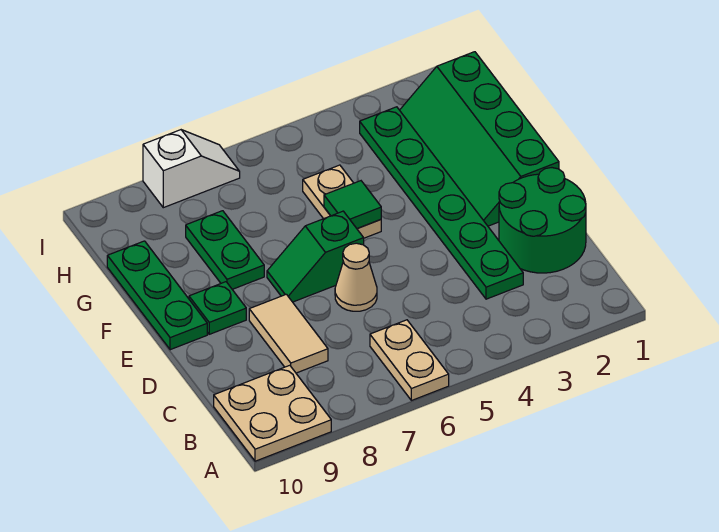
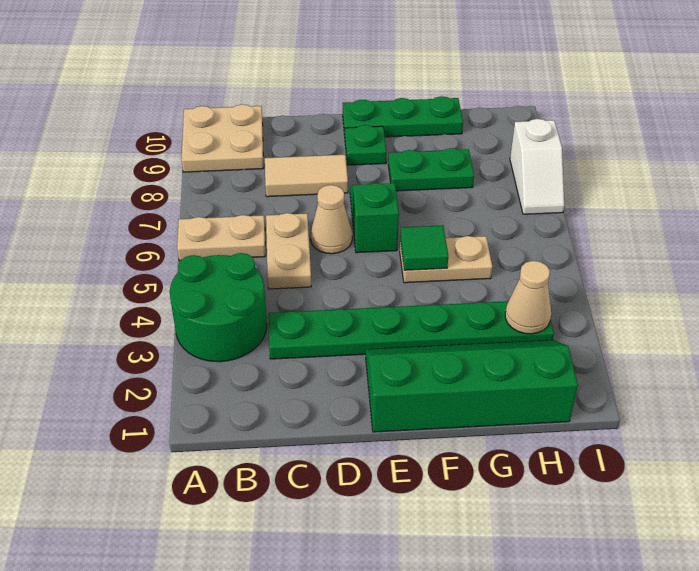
green round brick C1:D2 level 1 -> green round brick A3:B4 level 1
none -> tan plate C5:C6 level 1
none -> tan cone H3 level 2

